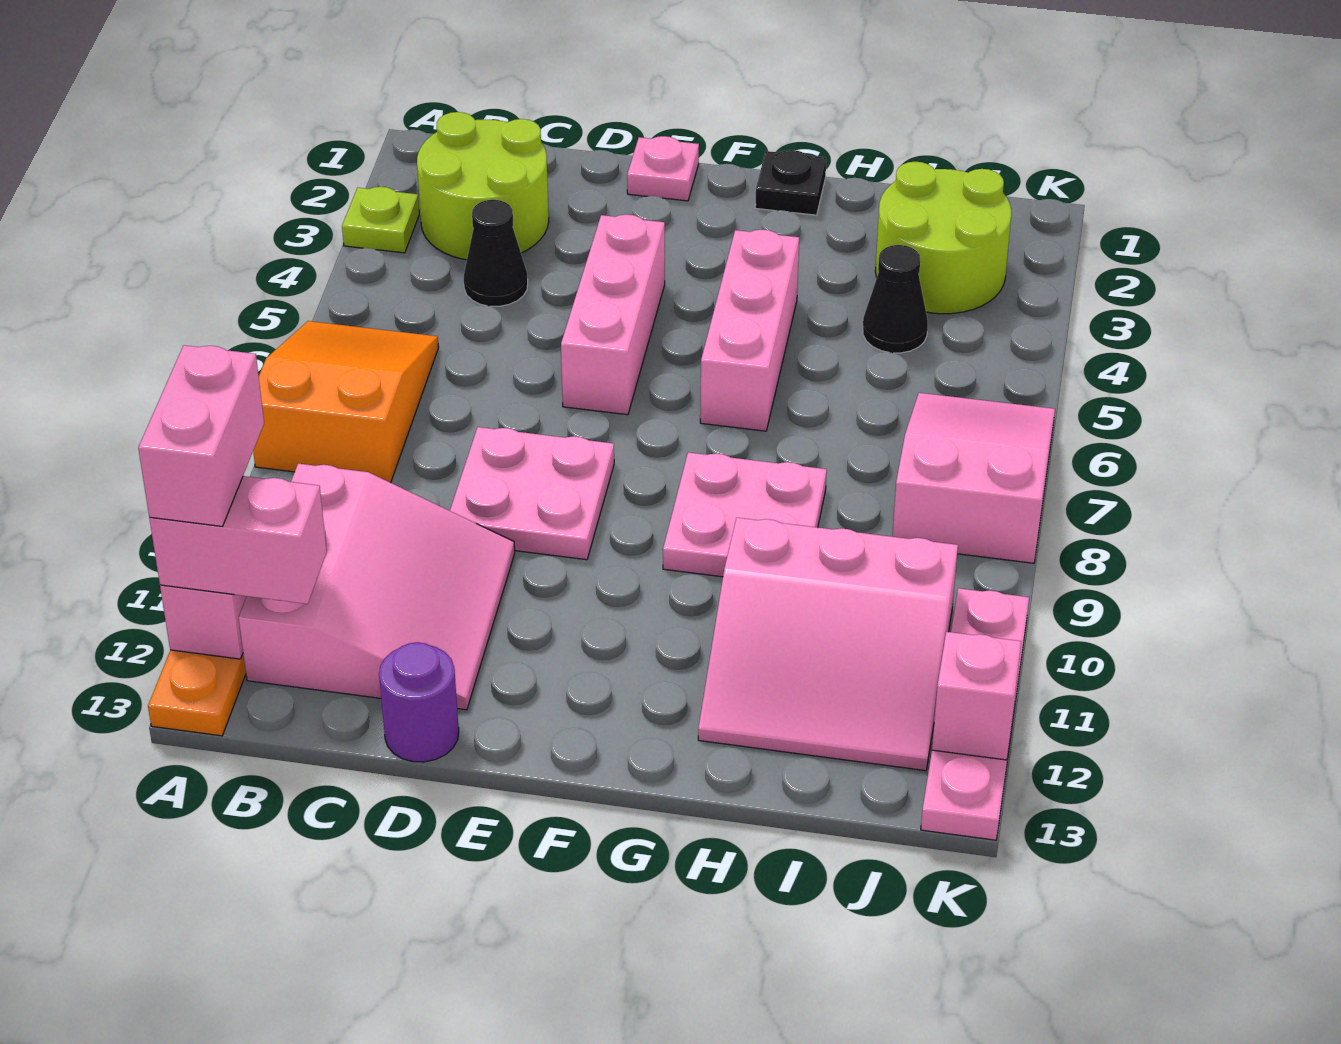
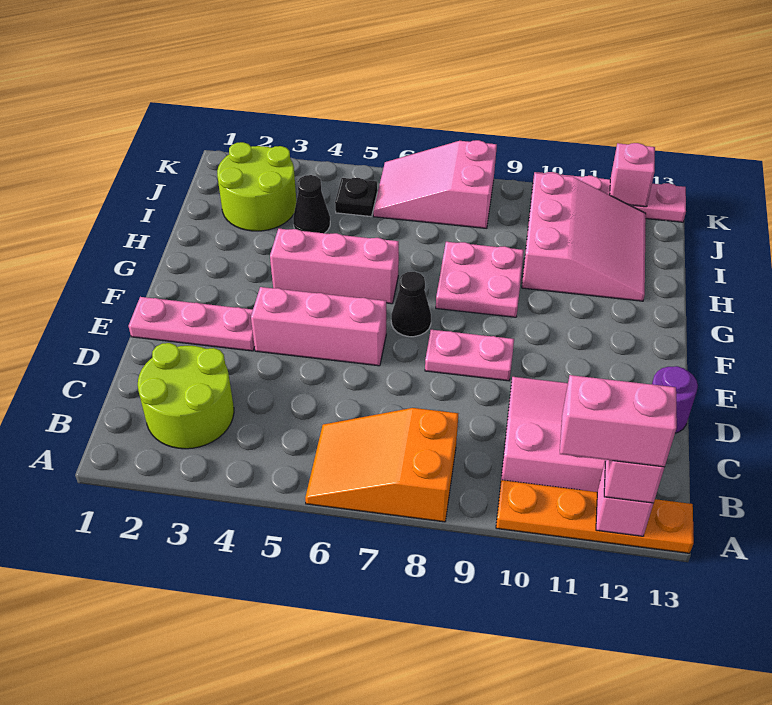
lime plate A3 level 1 -> none
black cone C4 level 1 -> black cone F7 level 1
pink plate D8:E9 level 1 -> pink plate E8:E9 level 1
pink plate E1 level 1 -> pink plate E1:E3 level 1
black plate G1 level 1 -> black plate J5 level 1

